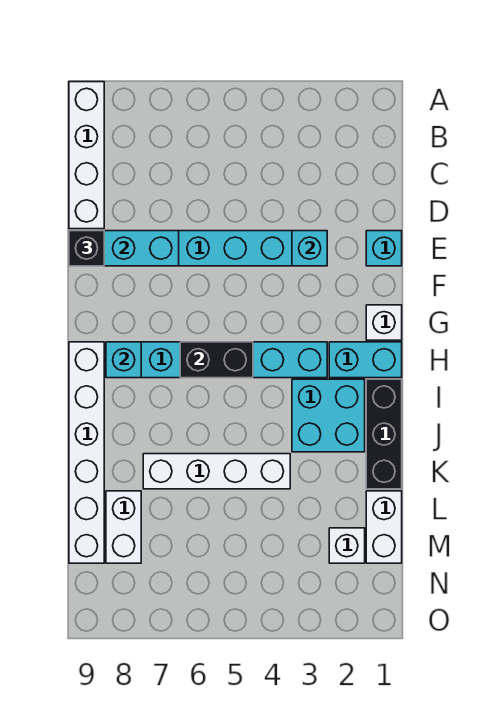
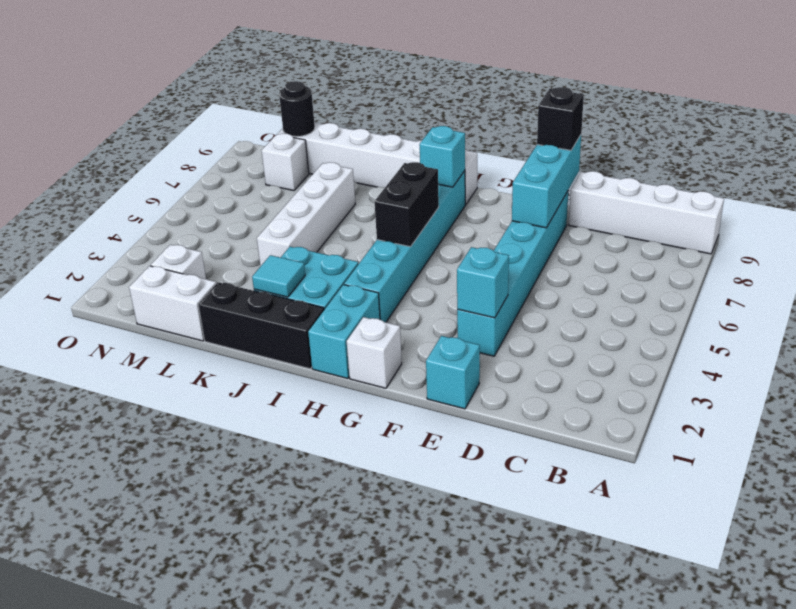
none -> cyan tile J2 level 2
white brick L8:M8 level 1 -> white brick M8 level 1
none -> black round brick M9 level 2

